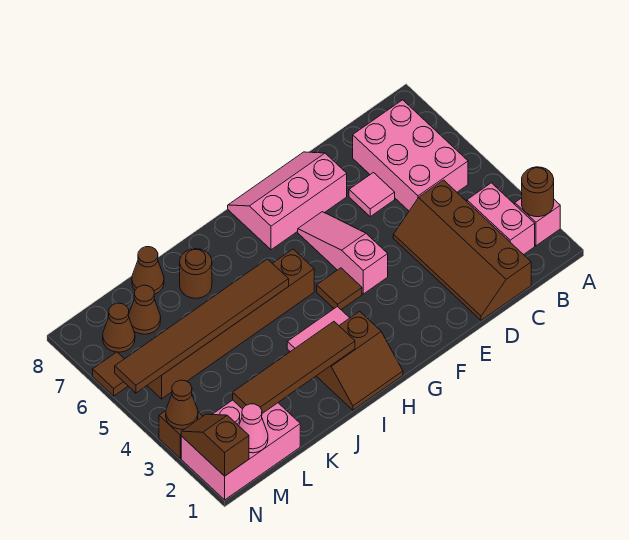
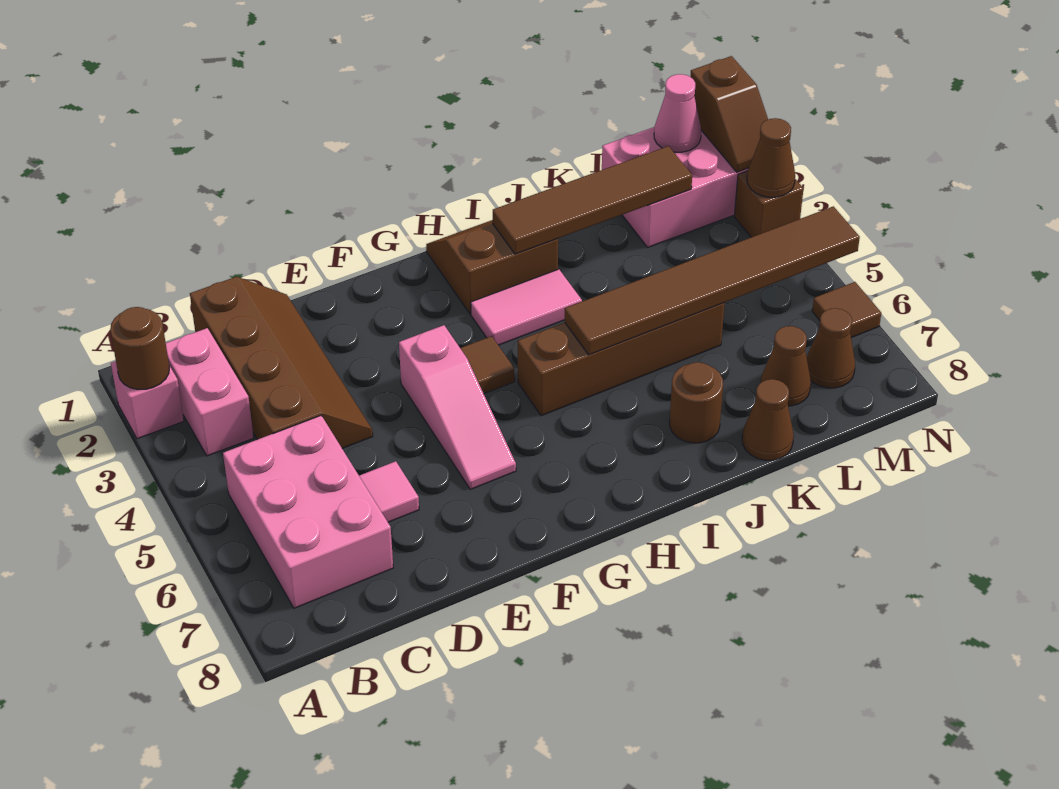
pink slope E7:G8 level 1 top 7 -> none
brown brick H5:M5 level 1 -> brown brick H5:K5 level 1

